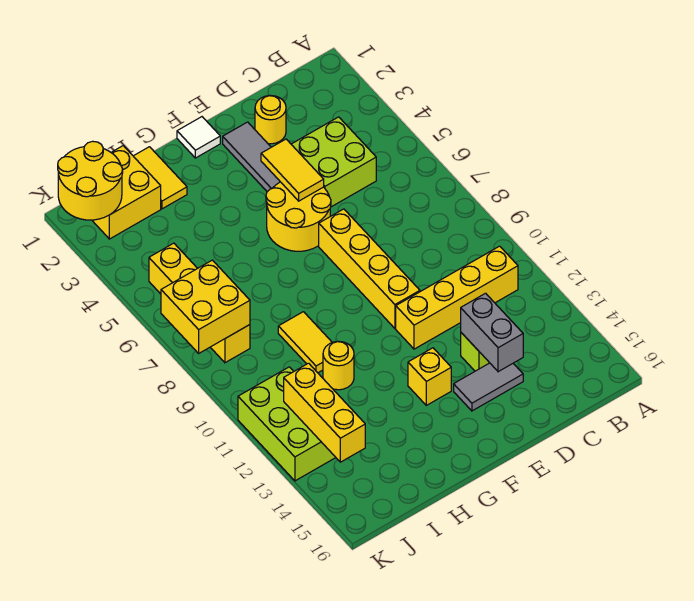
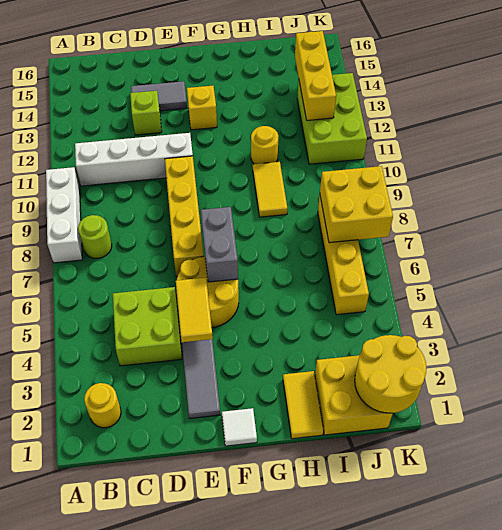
none -> white brick A8:A10 level 1
none -> lime round brick B8 level 1
yellow brick B11:E11 level 1 -> white brick B11:E11 level 1
yellow round brick D2 level 1 -> yellow round brick B2 level 1
grey brick D13:D14 level 2 -> grey brick F6:F7 level 2

